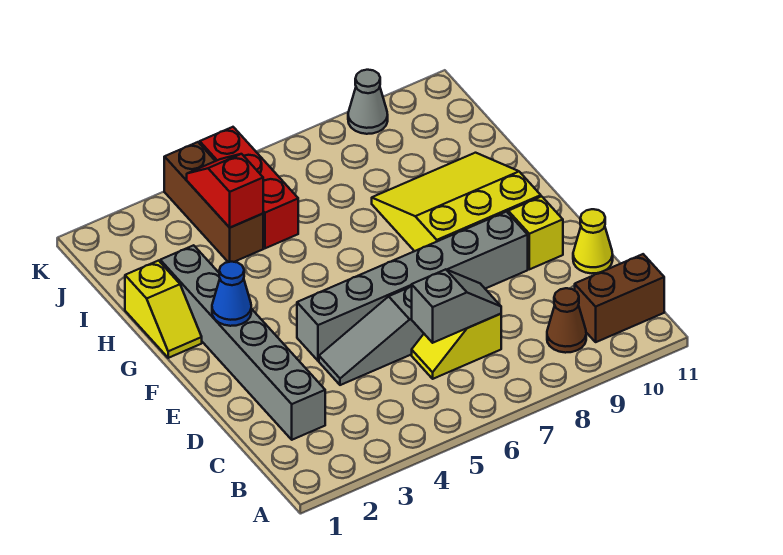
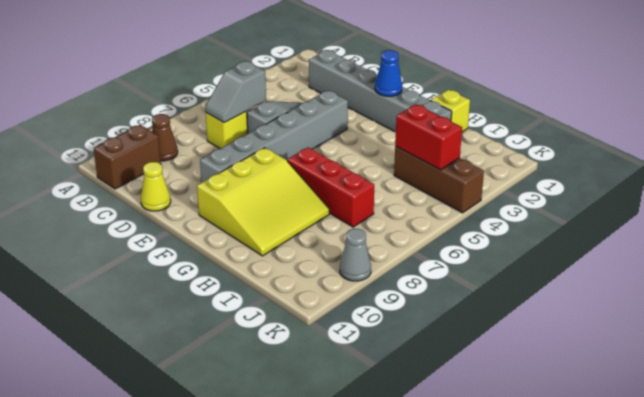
yellow brick E10 level 1 -> none
red slope I4:J4 level 2 top I -> red brick I4:J4 level 2
red brick I5:K5 level 1 -> red brick G7:I7 level 1

